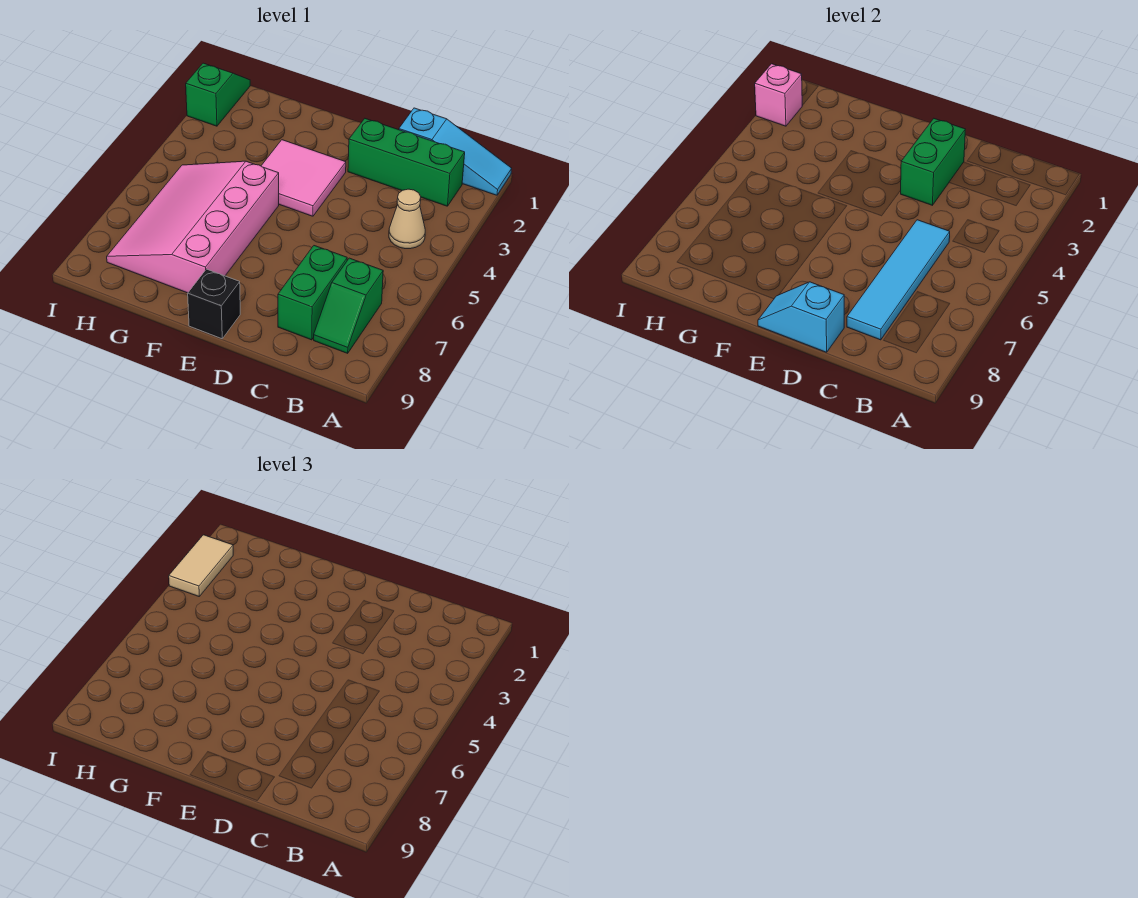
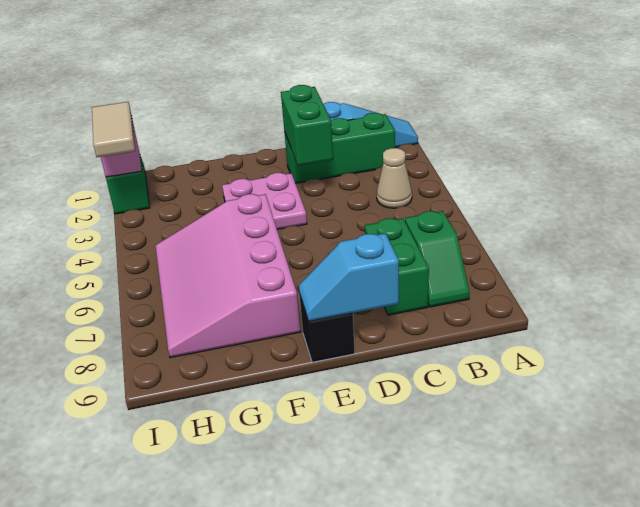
cyan tile C5:C8 level 2 -> none
pink tile E3:F4 level 1 -> pink plate E3:F4 level 1

